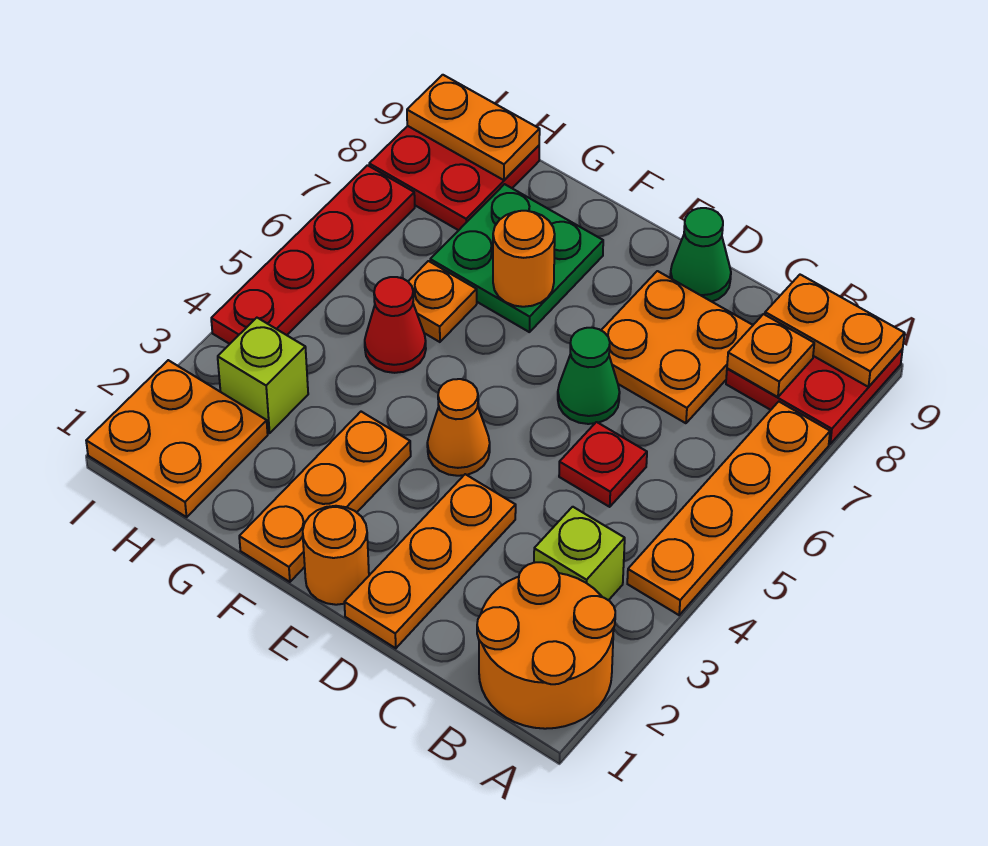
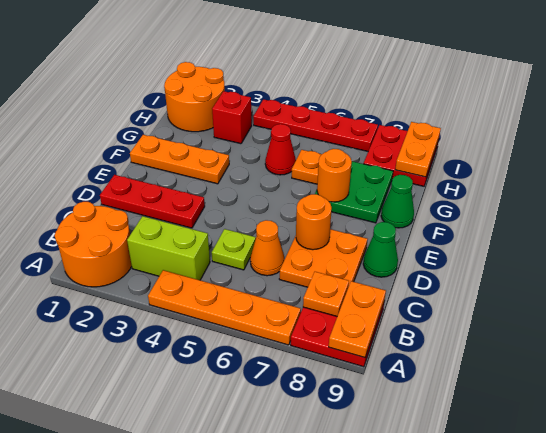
lime brick B3 level 1 -> lime brick B3:B4 level 1
red plate C5 level 1 -> lime plate C5 level 1
orange plate D1:D3 level 1 -> red plate D1:D3 level 1
green cone D6 level 1 -> green cone F9 level 1
orange round brick E1 level 1 -> orange round brick D7 level 2
orange cone E4 level 1 -> orange cone C6 level 1
orange plate H1:I2 level 1 -> orange round brick H1:I2 level 1
lime brick H3 level 1 -> red brick H3 level 1

